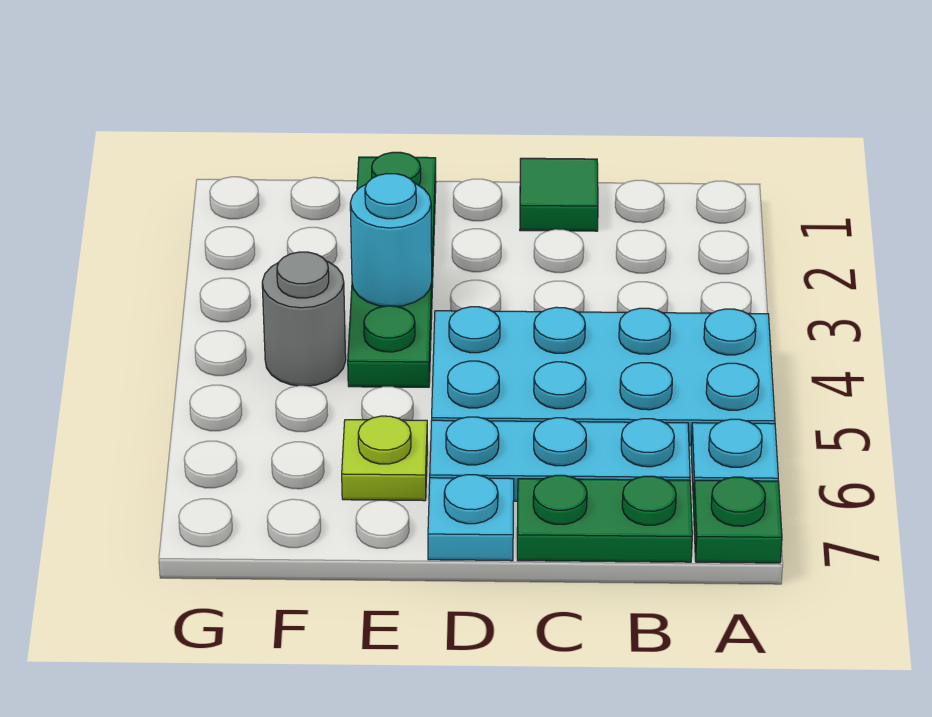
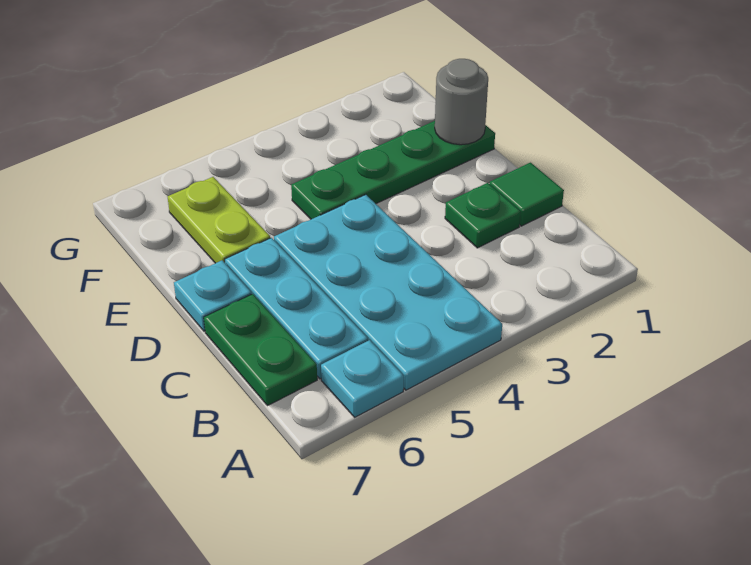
green plate A7 level 1 -> green plate C2 level 1
cyan round brick E3 level 2 -> none
lime plate E6 level 1 -> lime plate E6:F6 level 1
grey round brick F4 level 1 -> grey round brick E1 level 2

